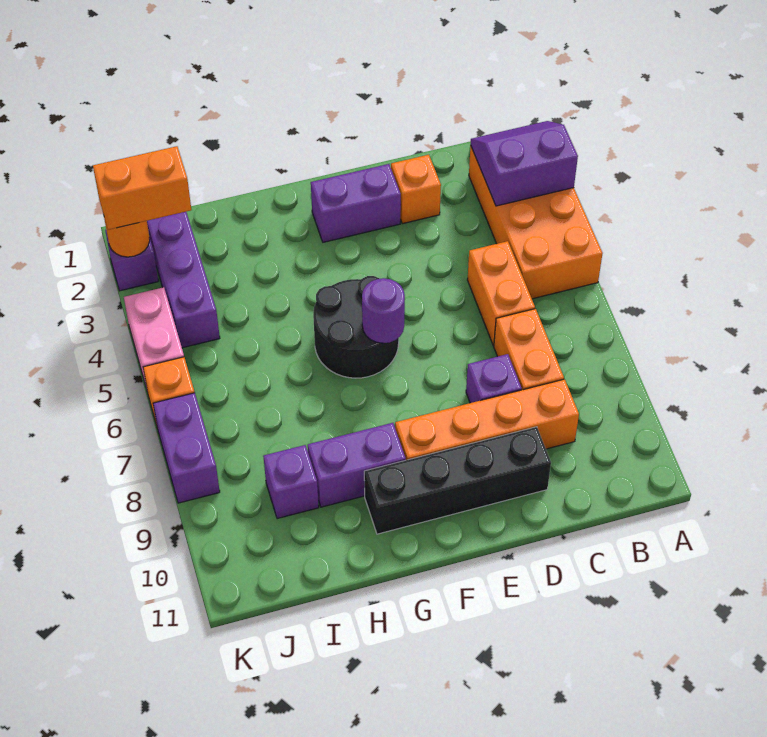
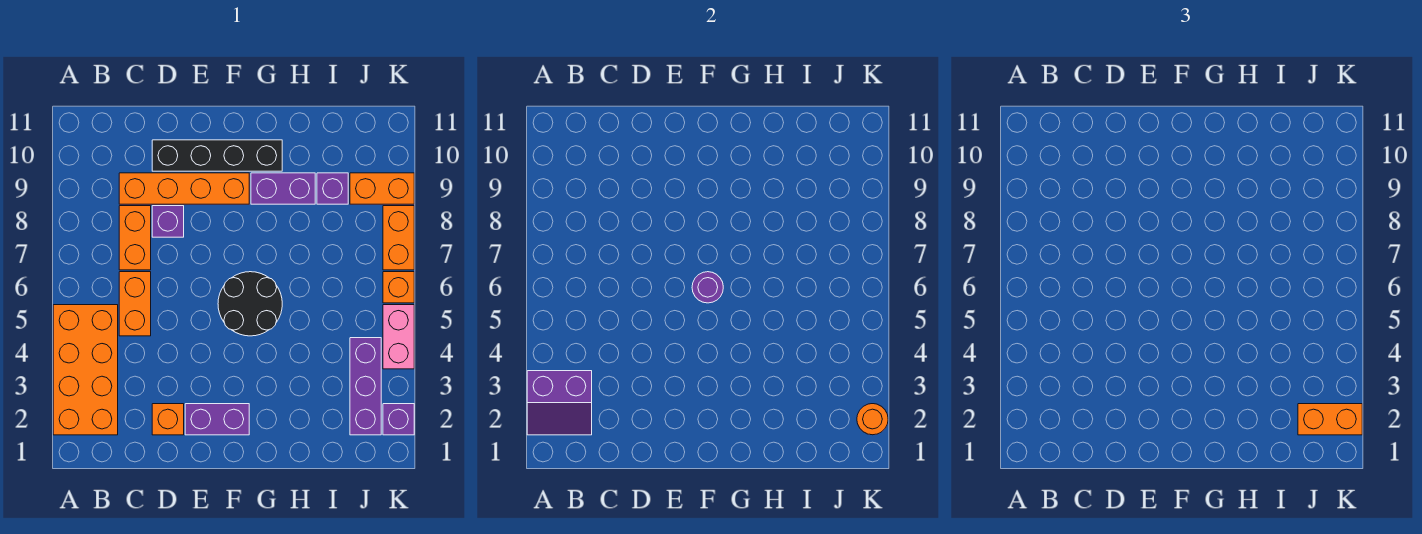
none -> orange brick J9:K9 level 1
purple brick K7:K8 level 1 -> orange brick K7:K8 level 1

